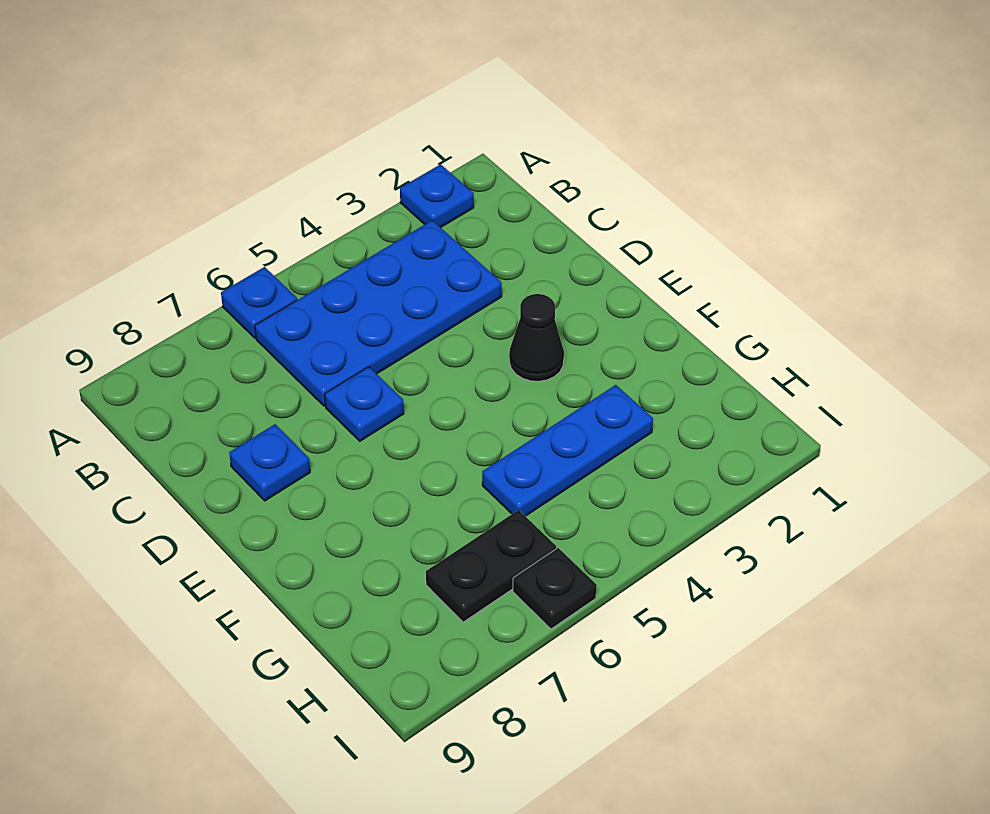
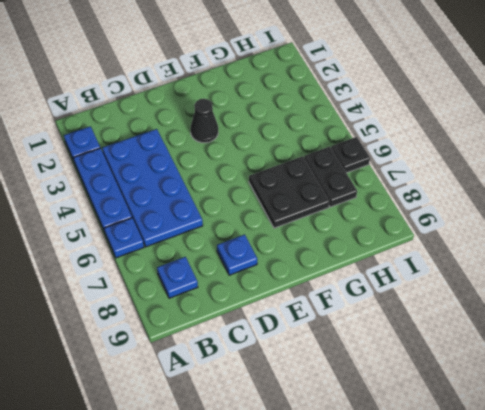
blue plate D6 level 1 -> blue plate B8 level 1
none -> black plate F6:G7 level 1
blue plate G3:G5 level 1 -> blue plate A3:A5 level 1

